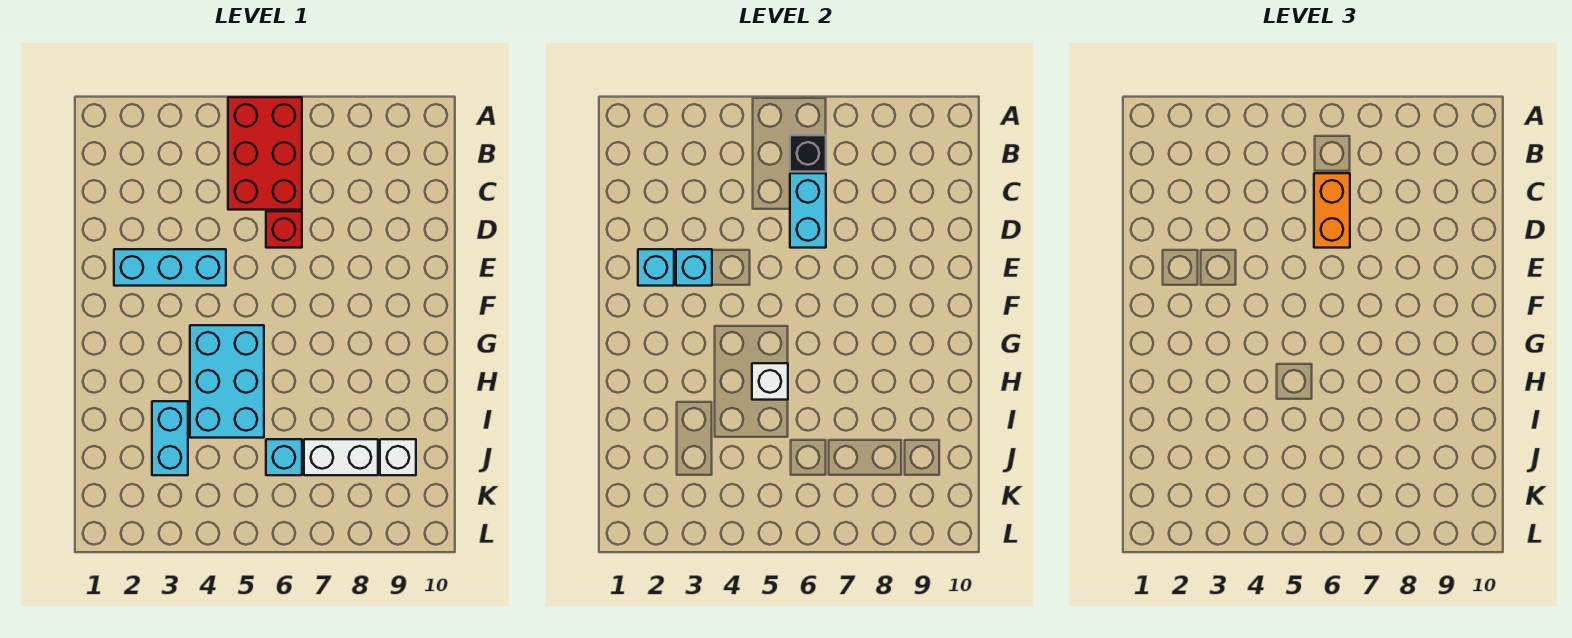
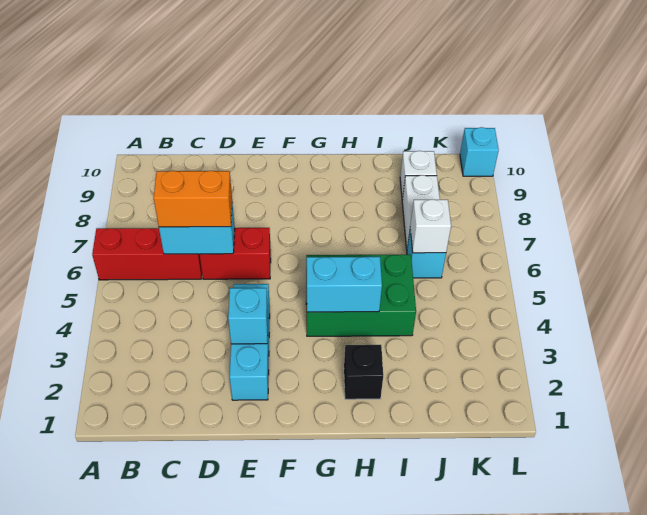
red brick A5:C6 level 1 -> red brick A6:C6 level 1
black brick B6 level 2 -> black brick H2 level 1
red brick D6 level 1 -> red brick D6:E6 level 1
cyan brick E2 level 2 -> cyan brick L10 level 1
cyan brick G4:I5 level 1 -> green brick G4:I5 level 1
white brick H5 level 2 -> white brick J6 level 2
cyan brick I3:J3 level 1 -> cyan brick G4:H4 level 2

